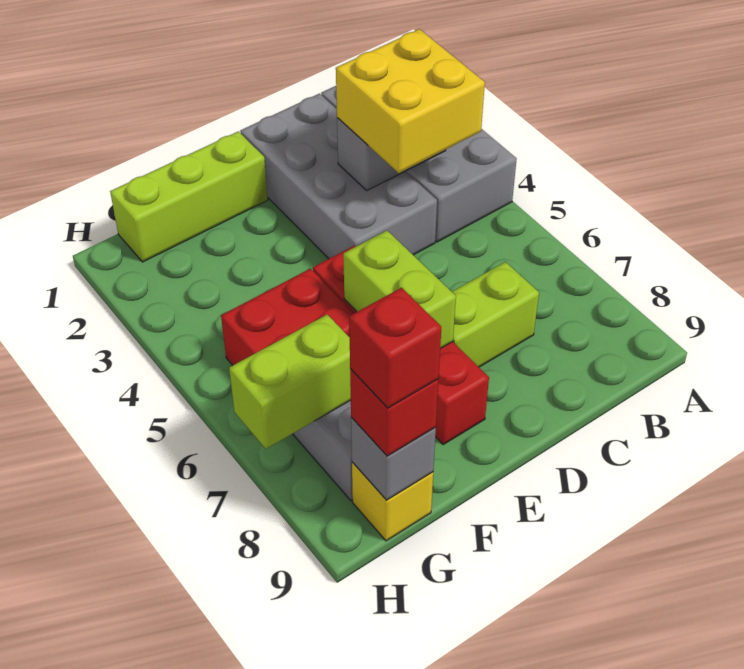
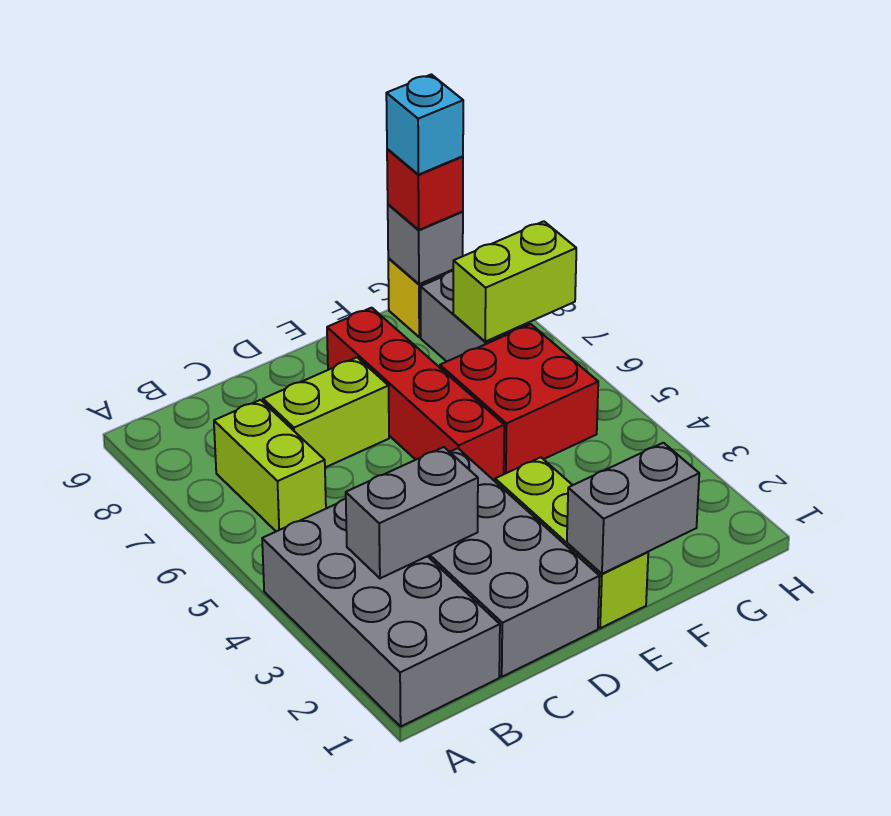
yellow brick B3:C4 level 3 -> none
lime brick E1:G1 level 1 -> lime brick E1:E3 level 1
none -> grey brick E1:F1 level 2
lime brick E6:E7 level 2 -> lime brick B6:B7 level 1
red brick G9 level 4 -> cyan brick G9 level 4

